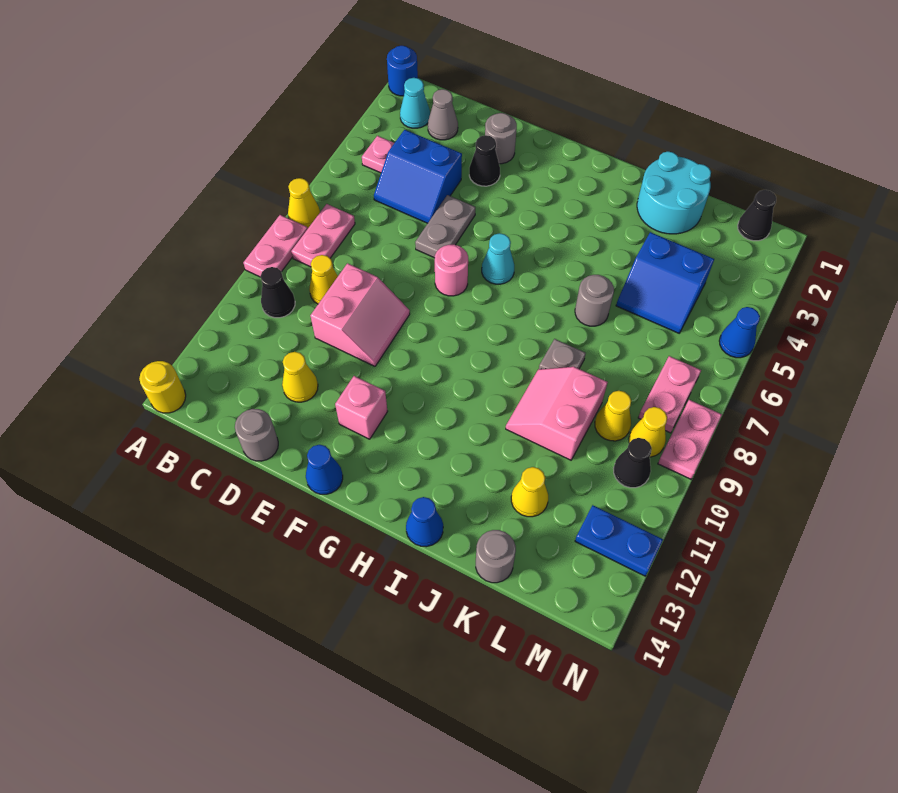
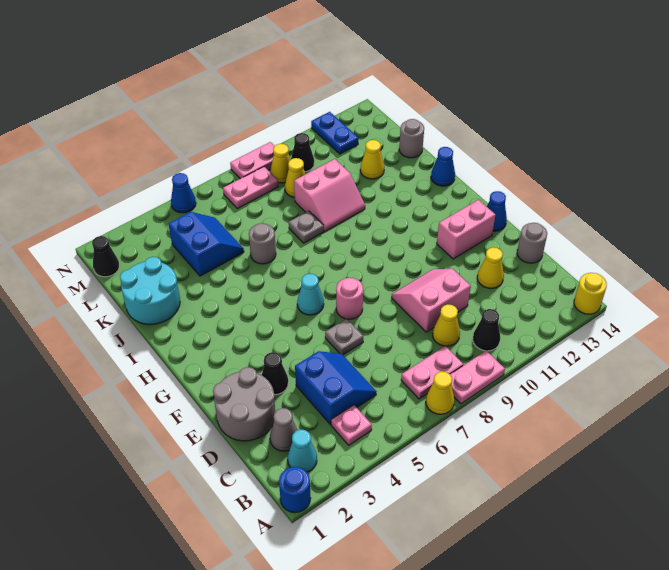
grey round brick E2 level 1 -> grey round brick D1:E2 level 1
grey plate E5:E6 level 1 -> grey plate E6 level 1
pink brick F12 level 1 -> pink brick F12:F13 level 1

